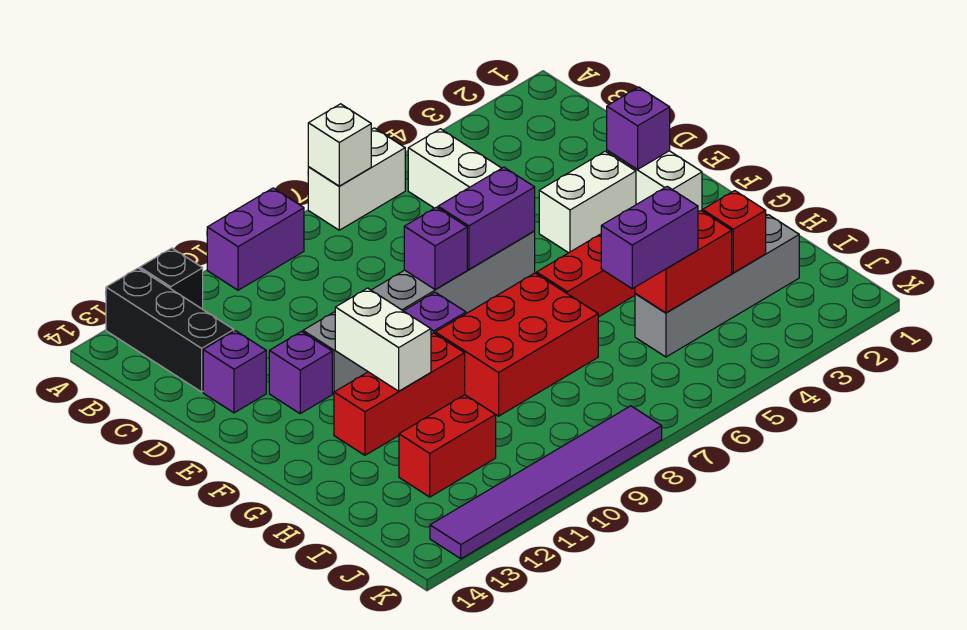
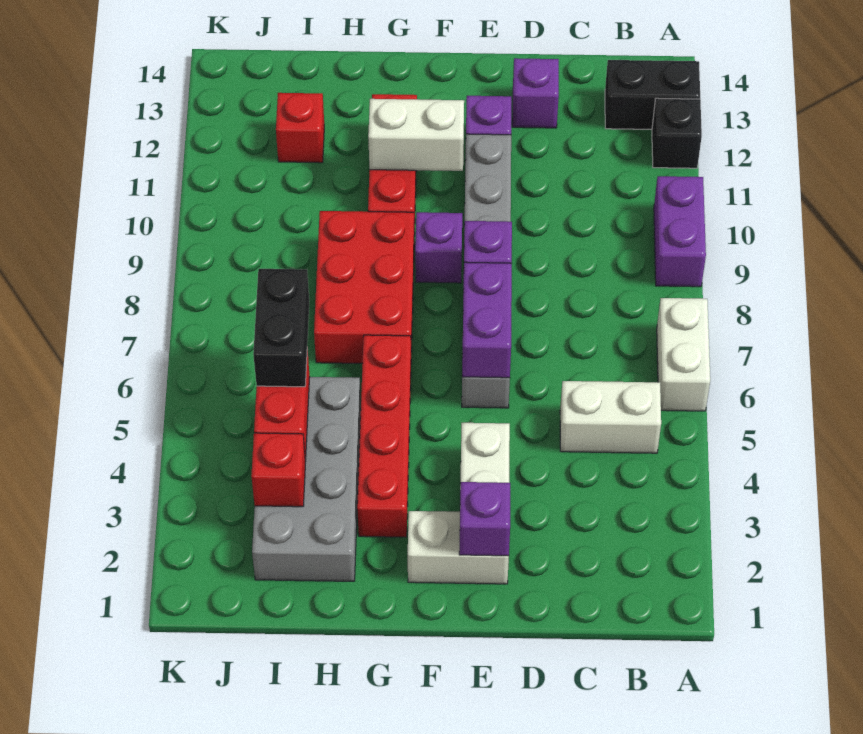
white brick A7 level 2 -> none
black brick A13:C13 level 1 -> black brick A13:B13 level 1
grey brick I2:I5 level 1 -> grey brick H2:I5 level 1
purple brick I5:I6 level 3 -> black brick I5:I6 level 3
red brick I11:I12 level 1 -> red brick I12 level 1
purple tile K8:K13 level 1 -> none

